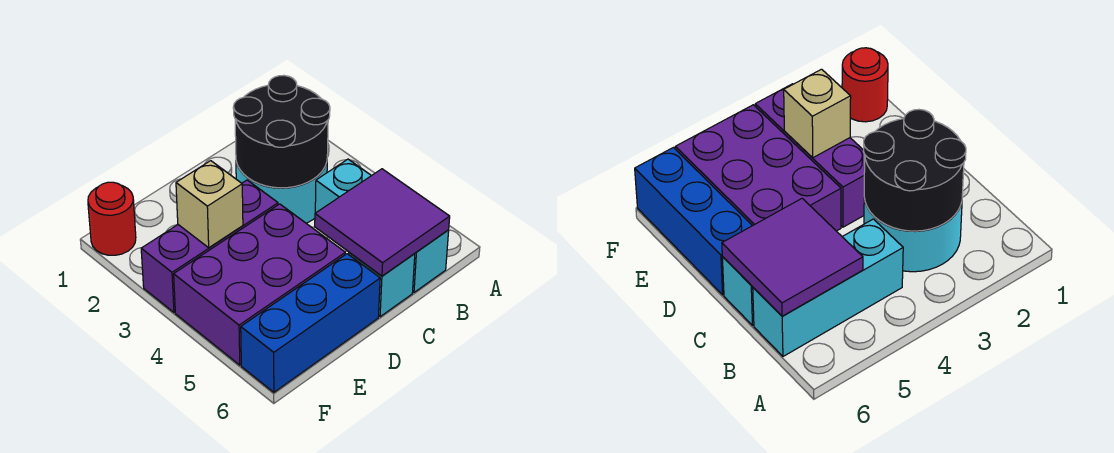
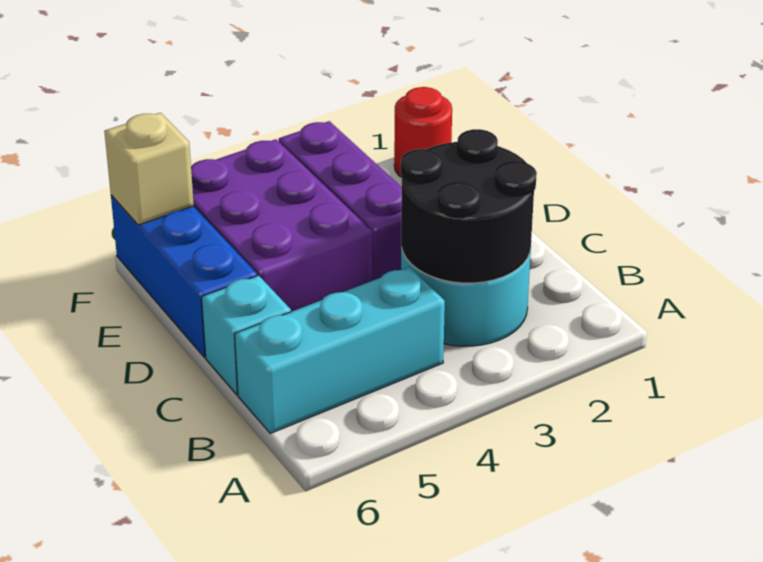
purple tile B5:C6 level 2 -> none
tan brick E3 level 2 -> tan brick F6 level 2

